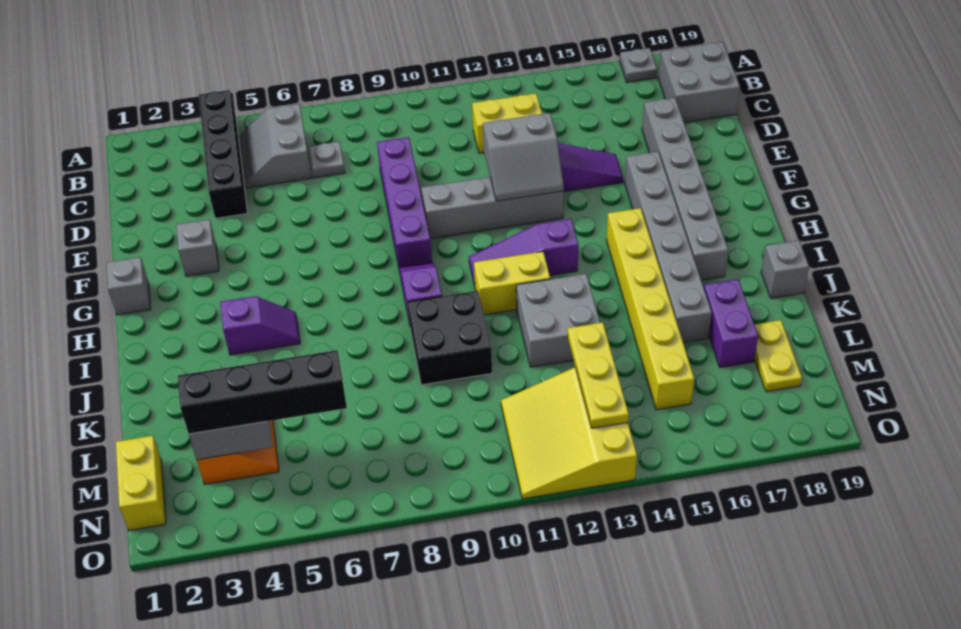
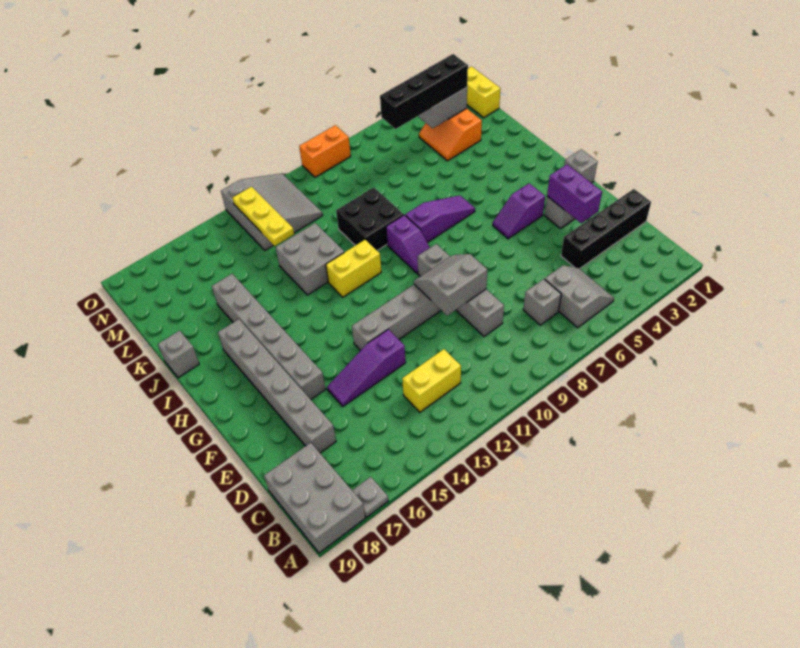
black brick A4:D4 level 1 -> black brick D1:D4 level 1
grey brick B18:C19 level 1 -> grey brick A18:C19 level 1
grey plate C7 level 1 -> grey brick C7 level 1
purple brick D9:G9 level 1 -> grey brick D9:G9 level 1
grey slope E12:F13 level 2 top E -> grey slope E9:F10 level 2 top E
purple slope H11:H13 level 1 top 13 -> purple slope I6:I8 level 1 top 8
yellow brick H15:M15 level 1 -> none
purple slope I4:I5 level 1 top 4 -> purple slope G4:G5 level 1 top 4
purple brick K17:L17 level 1 -> purple brick E3:F3 level 2
yellow plate L18:M18 level 1 -> none
yellow slope M11:O13 level 1 top 13 -> grey slope M11:O13 level 1 top 13
none -> orange brick O8:O9 level 1

